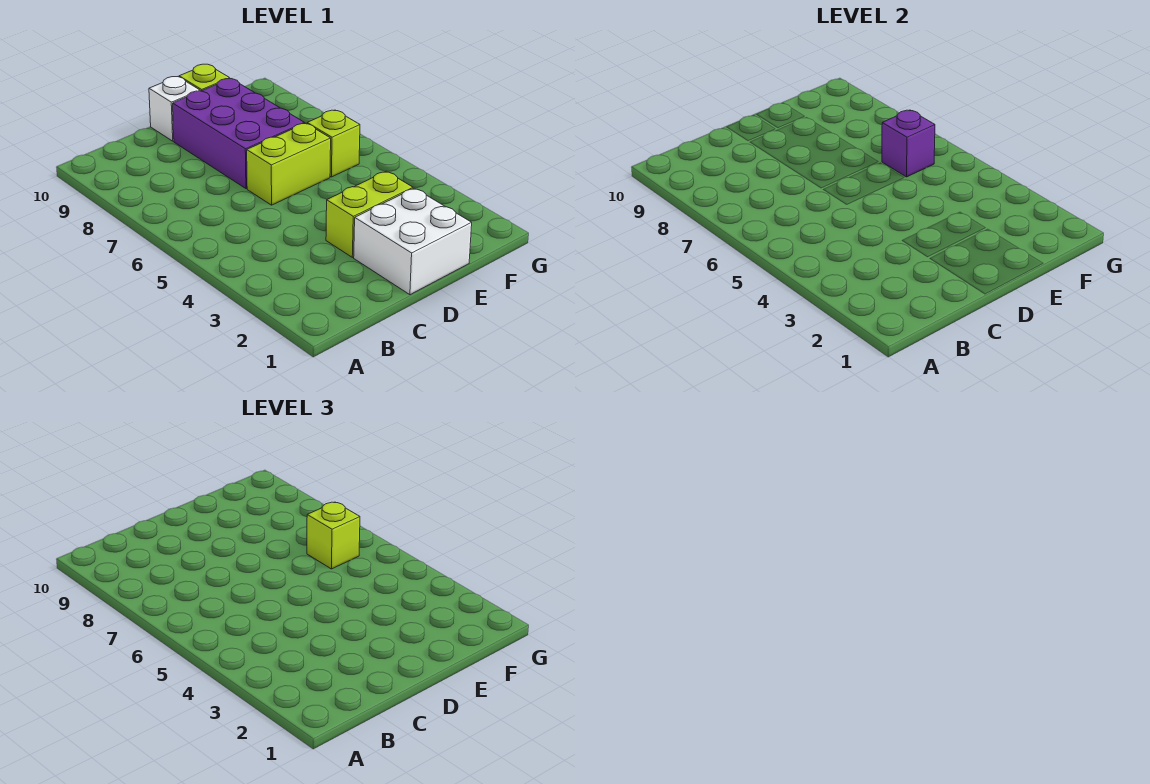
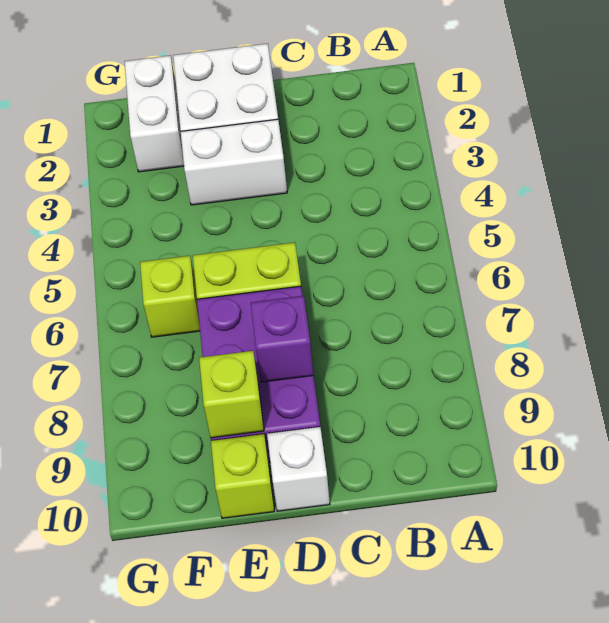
lime brick D3:E3 level 1 -> white brick D3:E3 level 1
none -> white brick F1:F2 level 1
purple brick F6 level 2 -> purple brick D8 level 2
lime brick F6 level 3 -> lime brick E9 level 2

